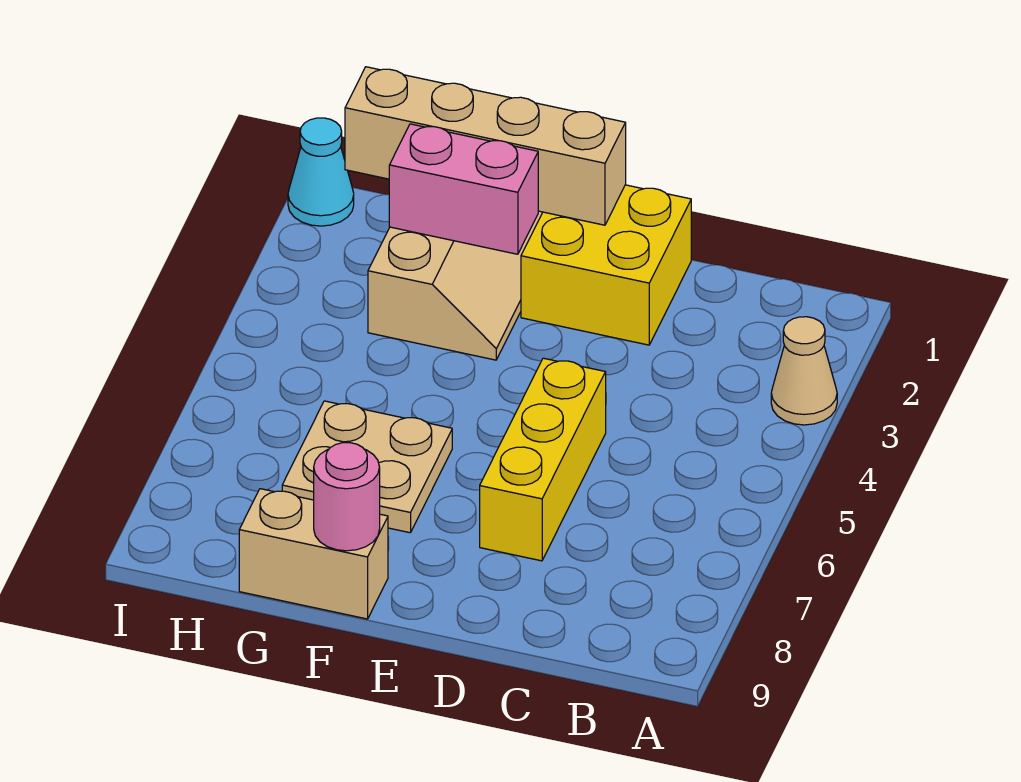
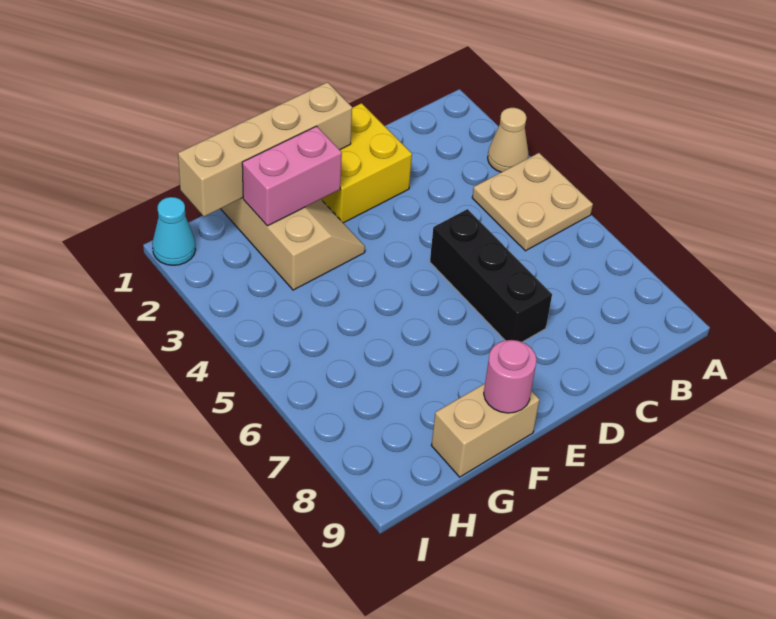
yellow brick D5:D7 level 1 -> black brick D5:D7 level 1
tan plate F6:G7 level 1 -> tan plate A4:B5 level 1

